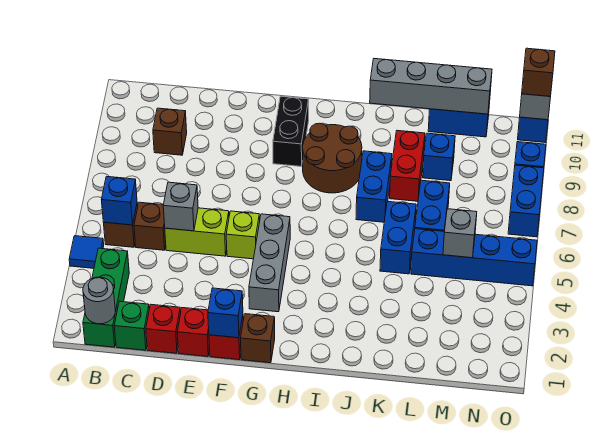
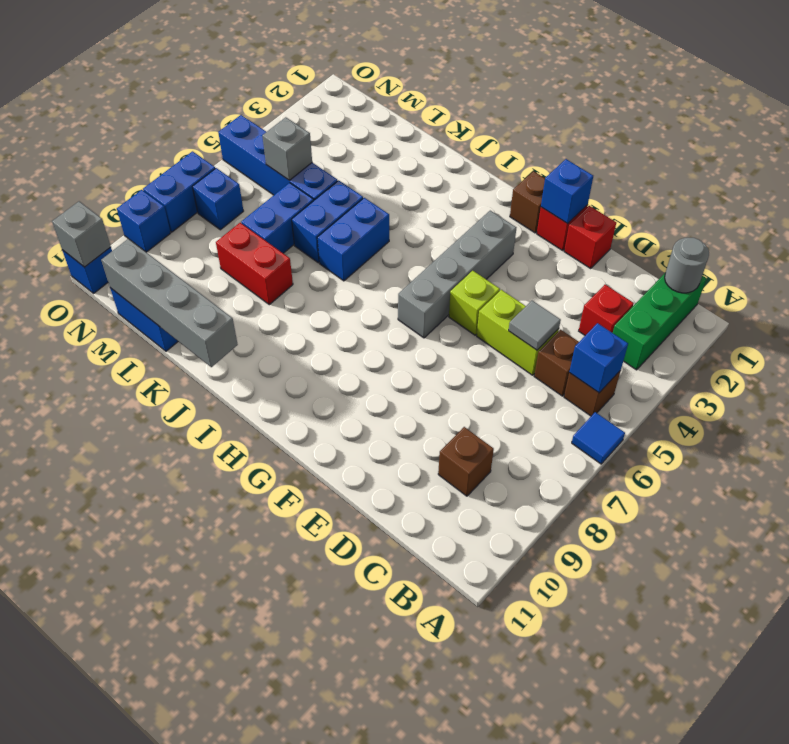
blue tile A4 level 1 -> blue tile A6 level 1
green brick C1 level 1 -> none
red brick D1 level 1 -> red brick C3 level 1
grey brick D5 level 2 -> grey tile D5 level 2
grey brick G3:G5 level 1 -> grey brick G3:G6 level 1
black brick G9:G10 level 1 -> none
brown round brick H8:I9 level 1 -> none
blue brick J7:J8 level 1 -> blue brick J5:J6 level 1
red brick K8:K9 level 1 -> red brick K8:L8 level 1
blue brick L9 level 1 -> blue brick N7 level 1
brown brick O11 level 3 -> none

